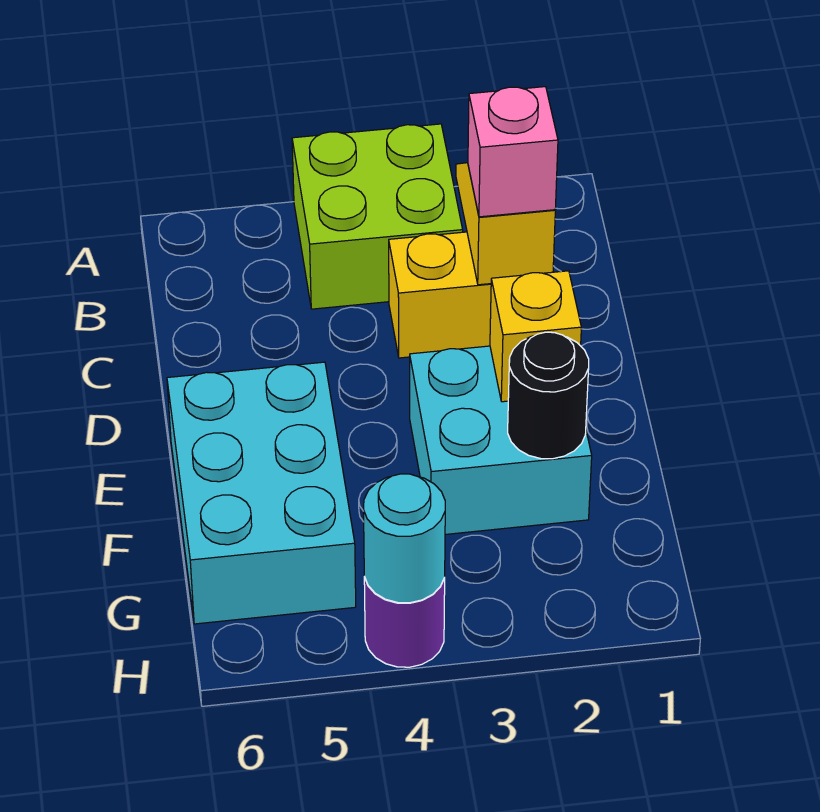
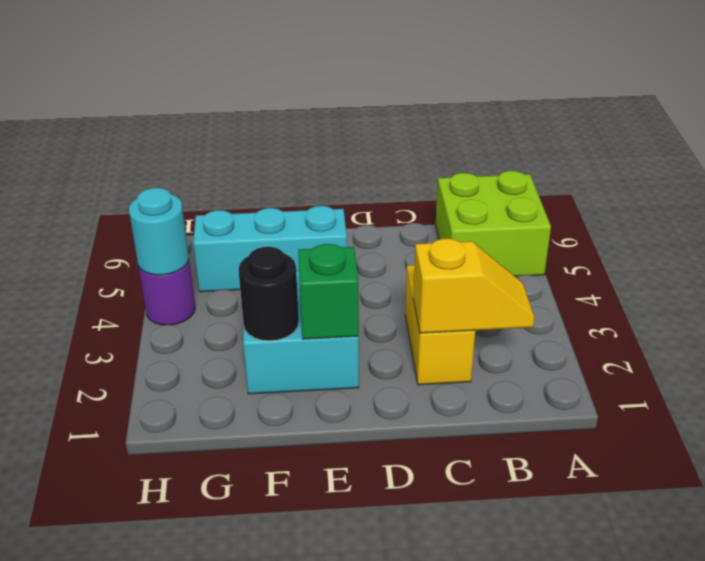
lime brick A3:B4 level 1 -> lime brick A5:B6 level 1
pink brick C2 level 3 -> none
yellow brick E2 level 2 -> green brick E2 level 2
cyan brick E5:G6 level 1 -> cyan brick E5:G5 level 1

